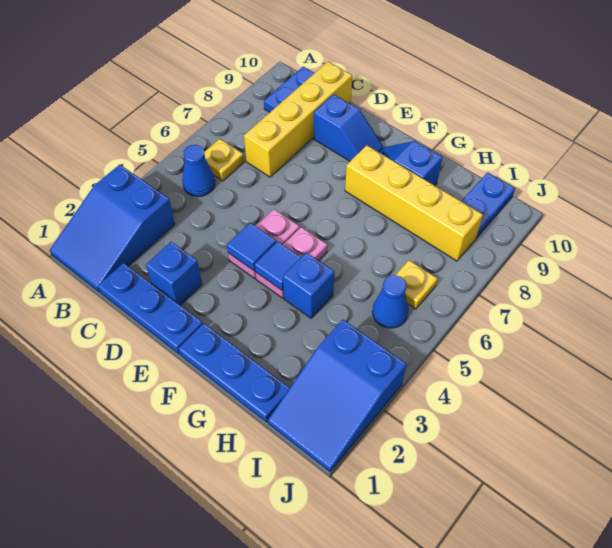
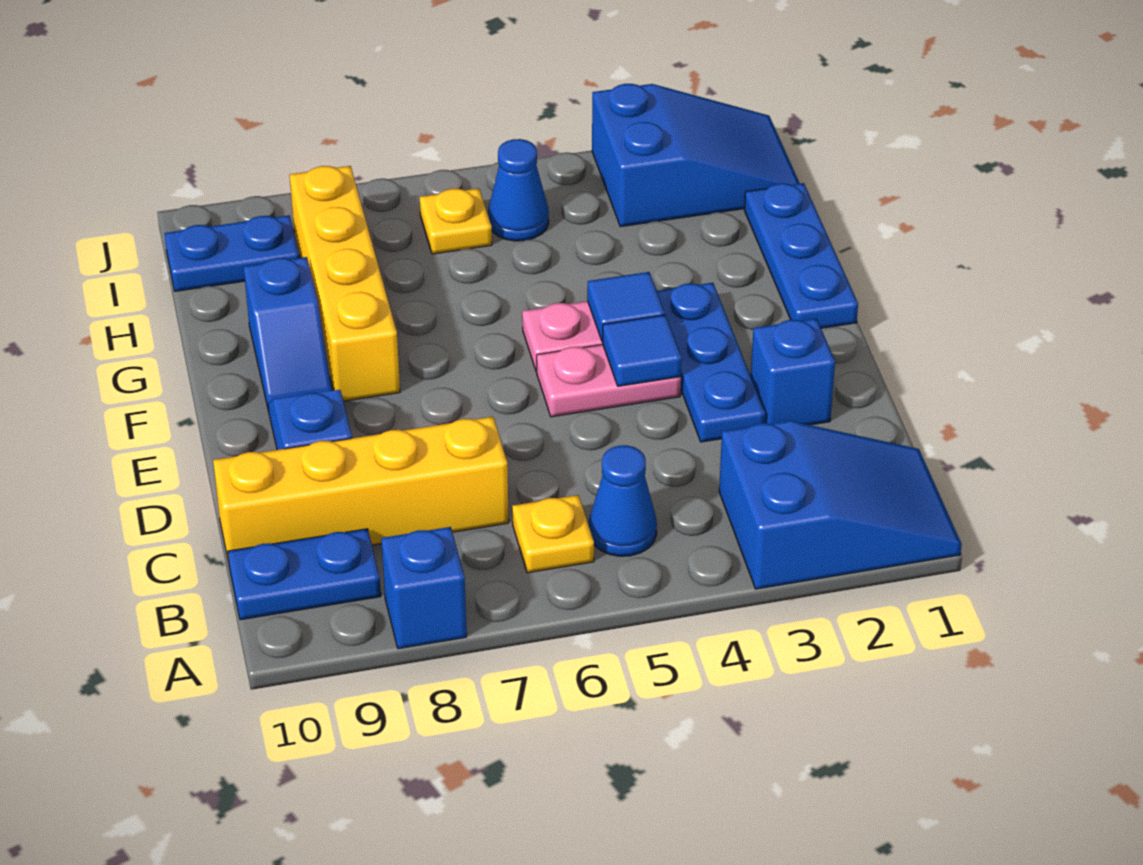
blue plate C1:E1 level 1 -> blue plate D3:F3 level 1
blue brick G4 level 1 -> blue brick A8 level 1

